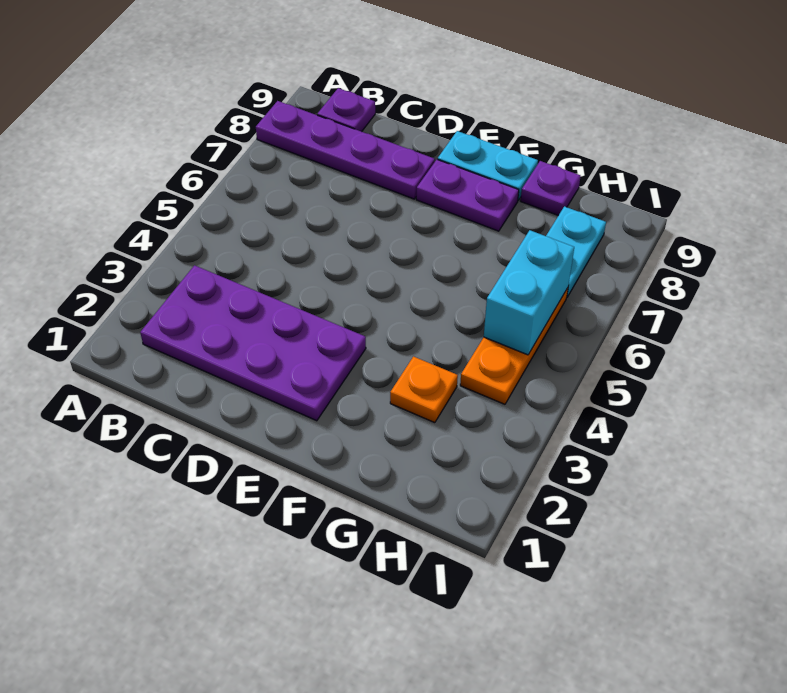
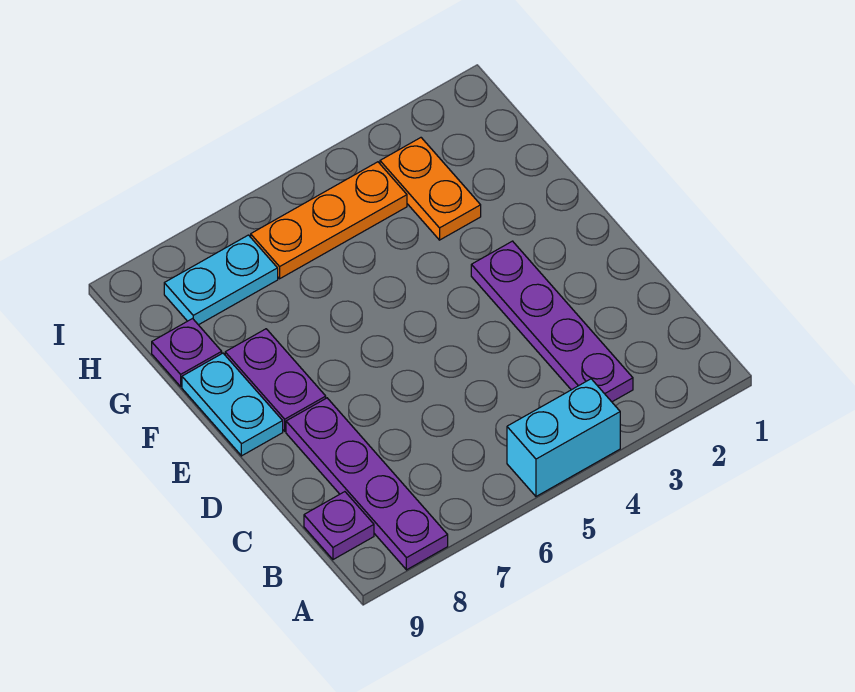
purple plate B2:E3 level 1 -> purple plate B3:E3 level 1
orange plate G3 level 1 -> orange plate G3:H3 level 1
cyan brick H5:H6 level 2 -> cyan brick A4:A5 level 1

